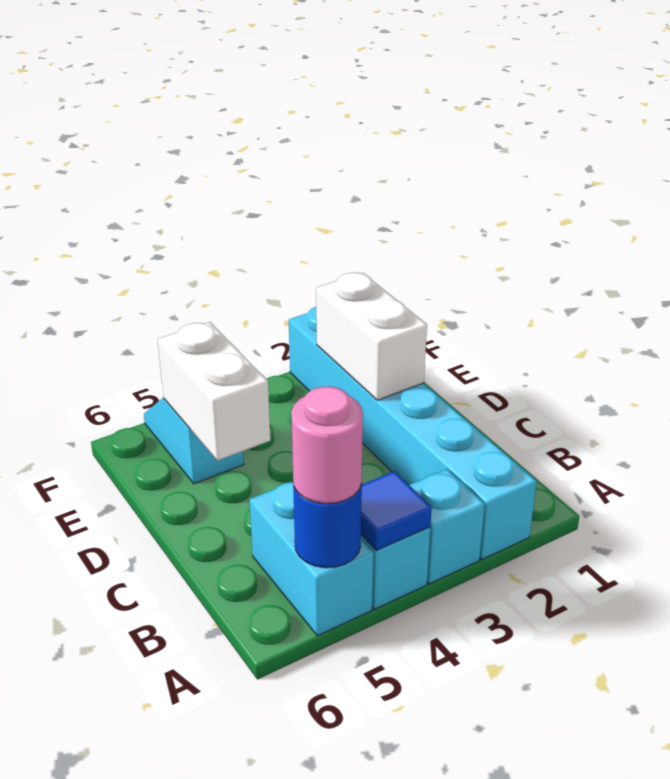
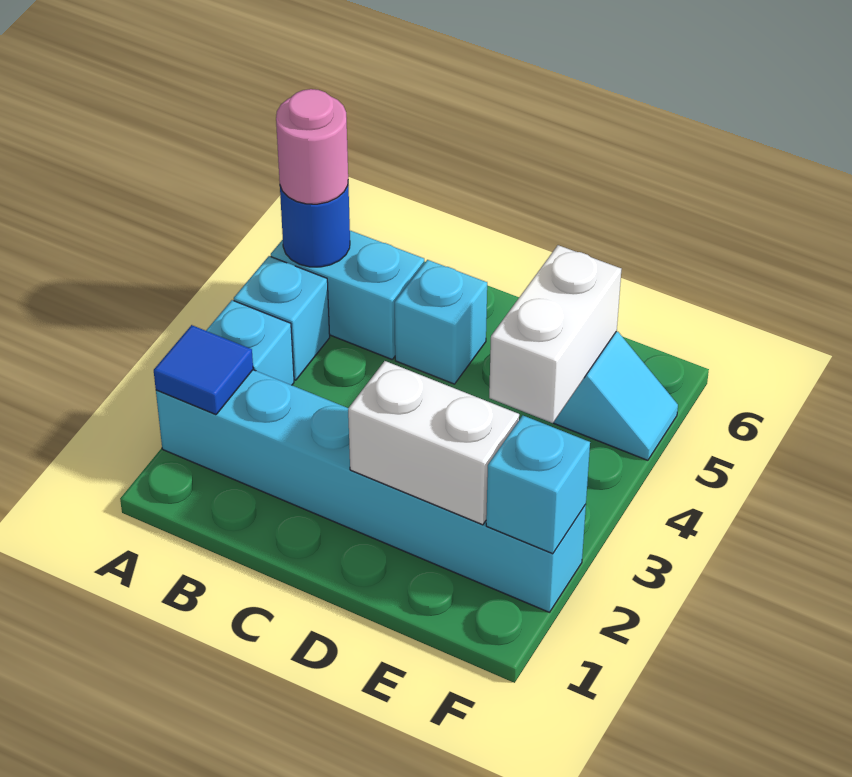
blue tile A4 level 2 -> blue tile A2 level 2
none -> cyan brick C5 level 1
white brick D5:E5 level 2 -> white brick E4:E5 level 2
none -> cyan brick F2 level 2

